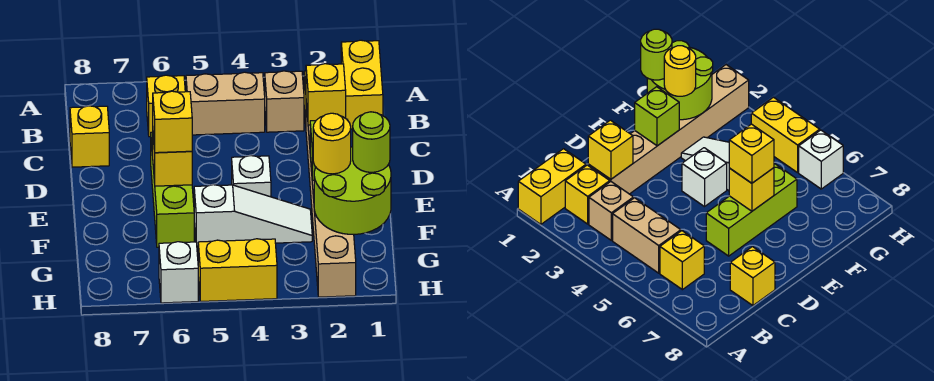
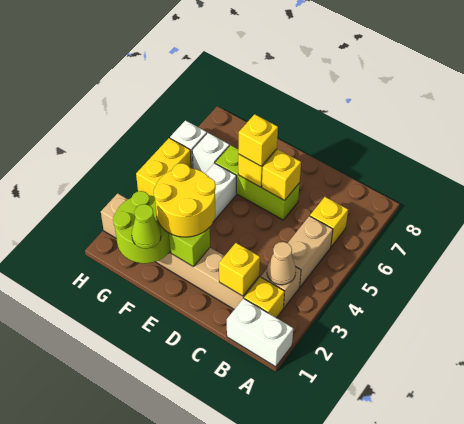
yellow brick A1:B1 level 1 -> white brick A1:B1 level 1
none -> tan cone B3 level 2
yellow brick C8 level 1 -> yellow brick D6 level 2
white brick E4 level 1 -> white brick G6 level 1
lime round brick F1 level 3 -> lime cone F1 level 3
yellow round brick F2 level 3 -> yellow round brick E2:F3 level 3

